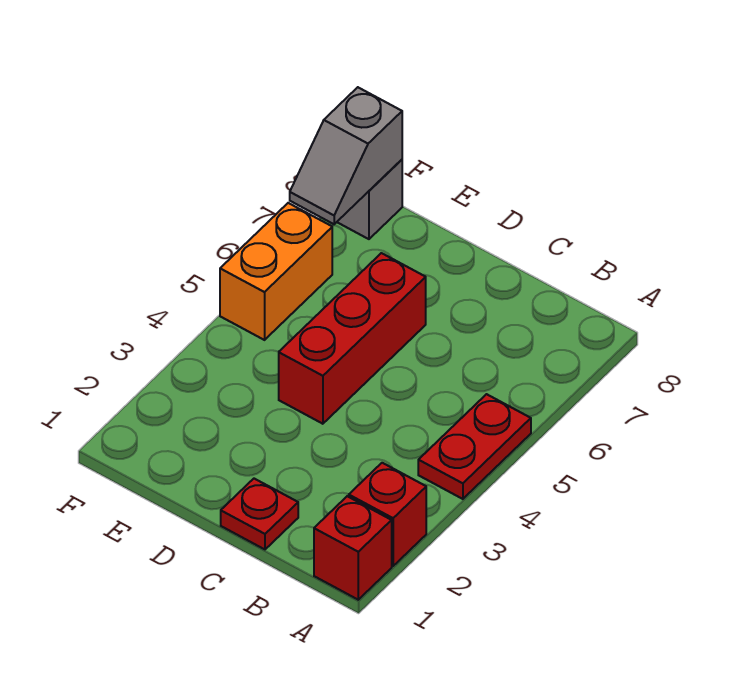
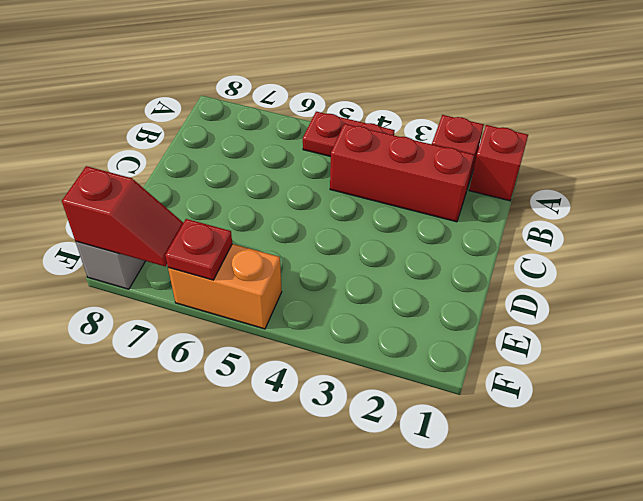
red plate C1 level 1 -> red plate F6 level 2
red brick D4:D6 level 1 -> red brick B2:B4 level 1
grey slope F7:F8 level 2 top 8 -> red slope F7:F8 level 2 top 8

